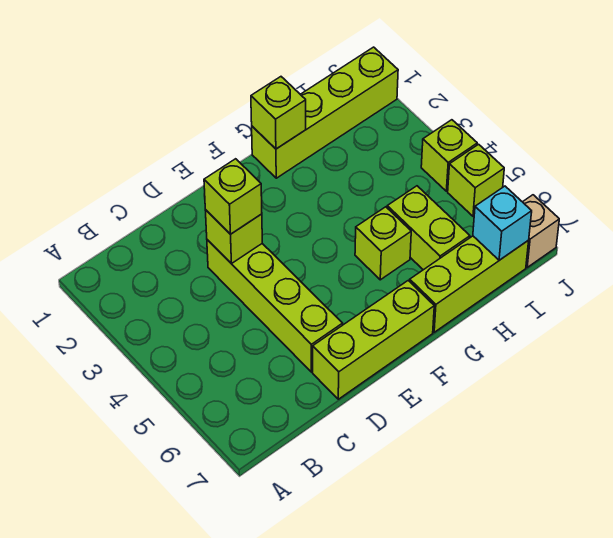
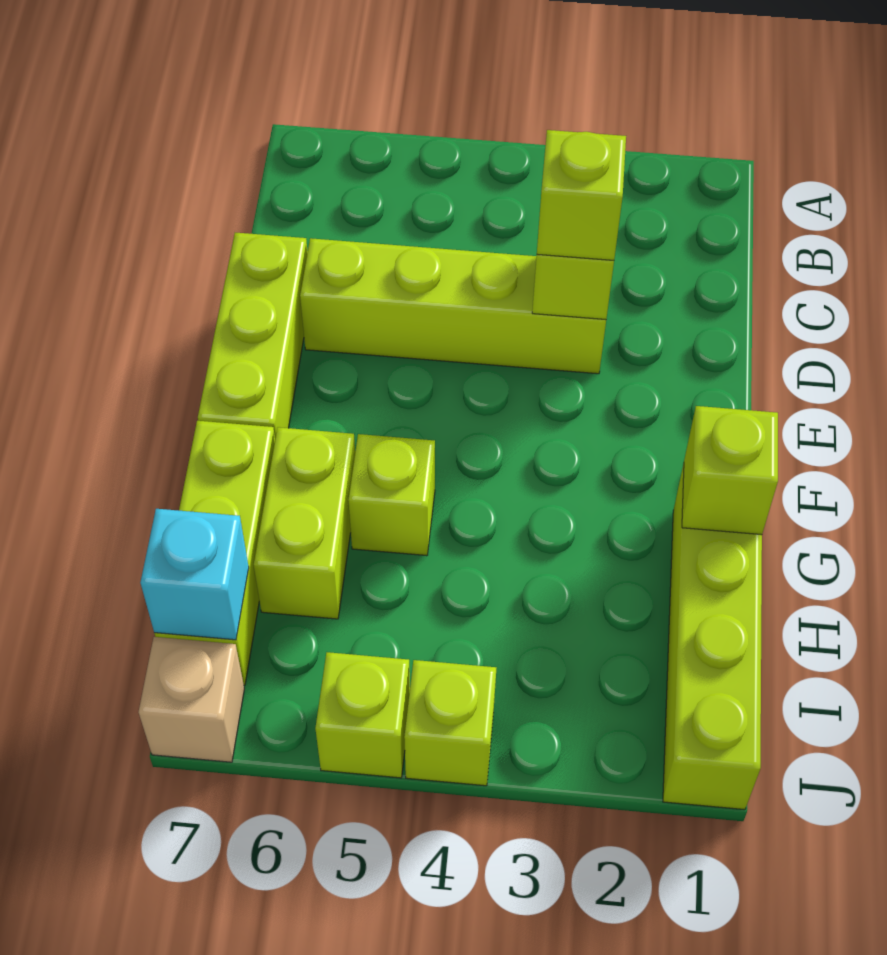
lime brick H5:H6 level 1 -> lime brick G6:H6 level 1

